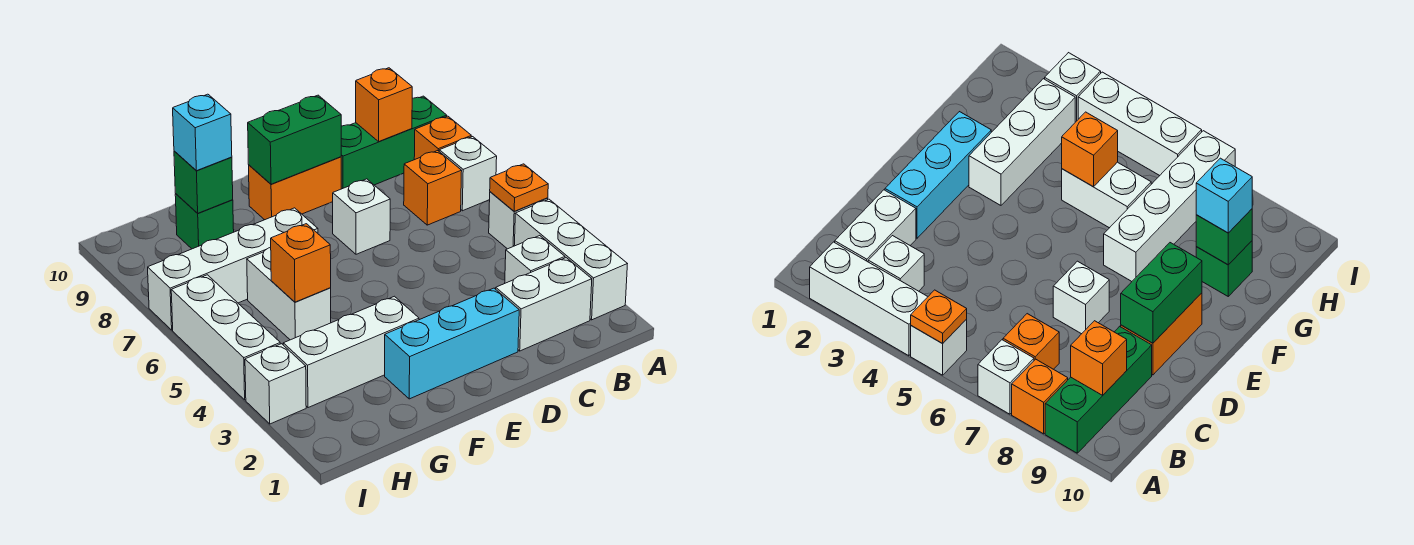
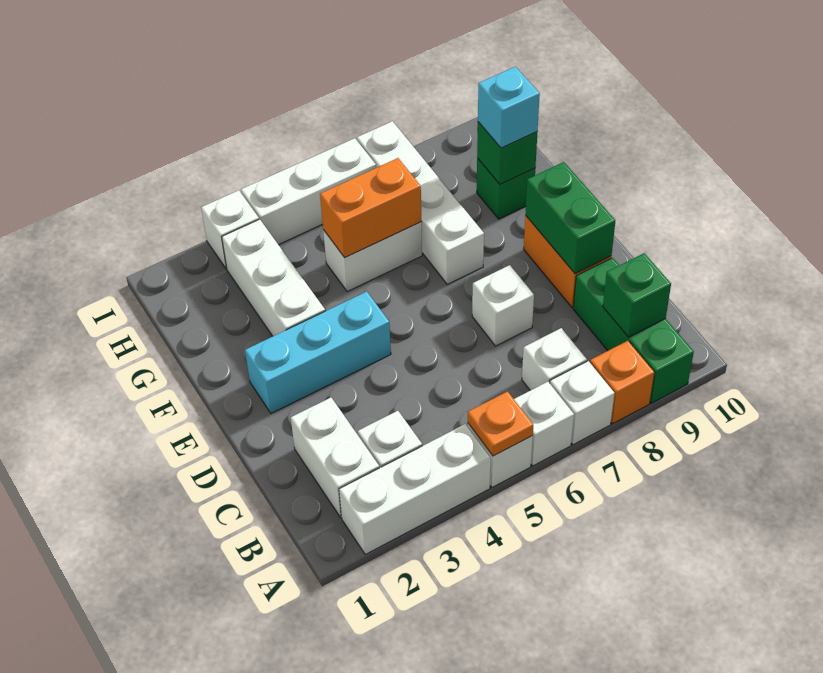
none -> white brick A6 level 1
orange brick B7 level 1 -> white brick B7 level 1
orange brick B9 level 2 -> green brick B9 level 2
cyan brick D2:F2 level 1 -> cyan brick E2:E4 level 1
orange brick G5 level 2 -> orange brick G5:G6 level 2

